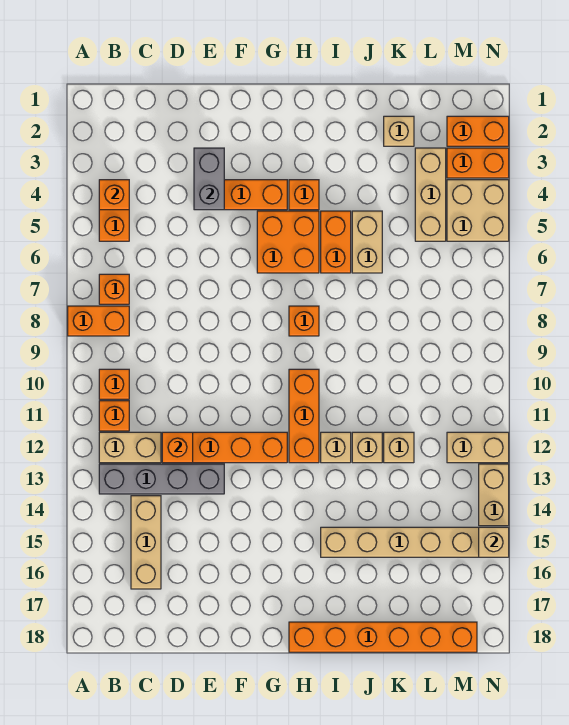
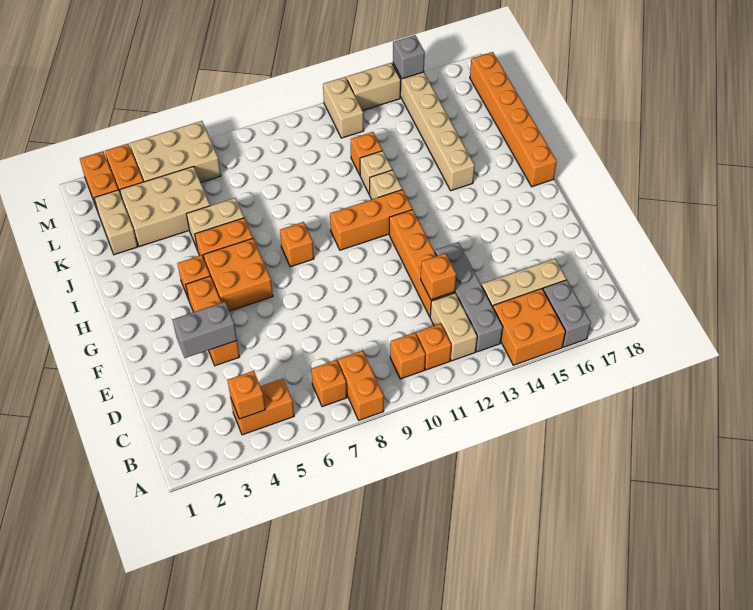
none -> orange brick A14:B15 level 1
none -> grey brick A16:B16 level 1
tan brick K2 level 1 -> tan brick K2:L2 level 1
tan brick K12 level 1 -> orange brick K12 level 1
tan brick L3:L5 level 1 -> tan brick K3:L5 level 1
tan brick M4:N5 level 1 -> tan brick M4:N6 level 1
tan brick N15 level 2 -> grey brick N15 level 2

